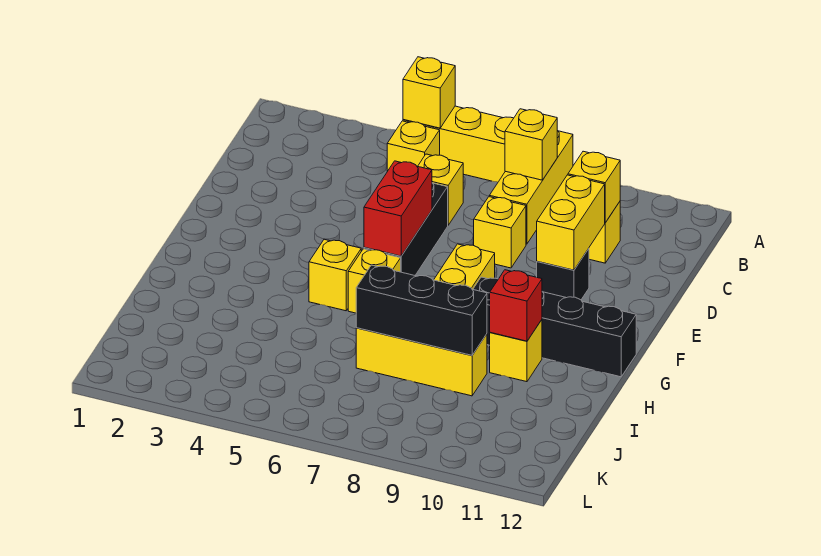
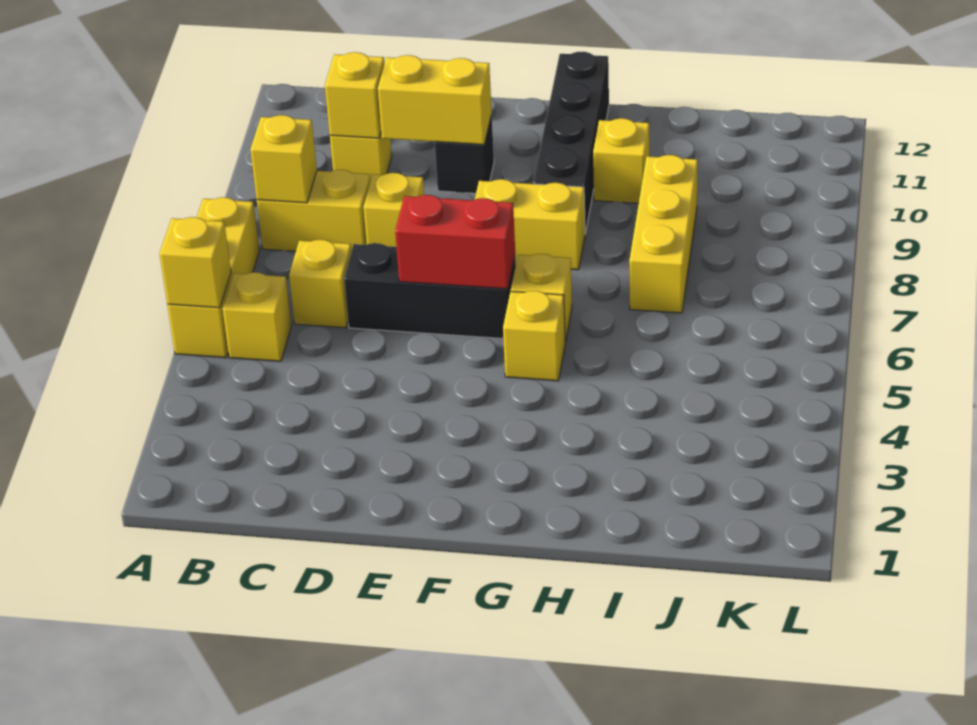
yellow brick A8:C8 level 1 -> yellow brick B8:C8 level 1
red brick H10 level 2 -> none
black brick I7:I9 level 2 -> none

